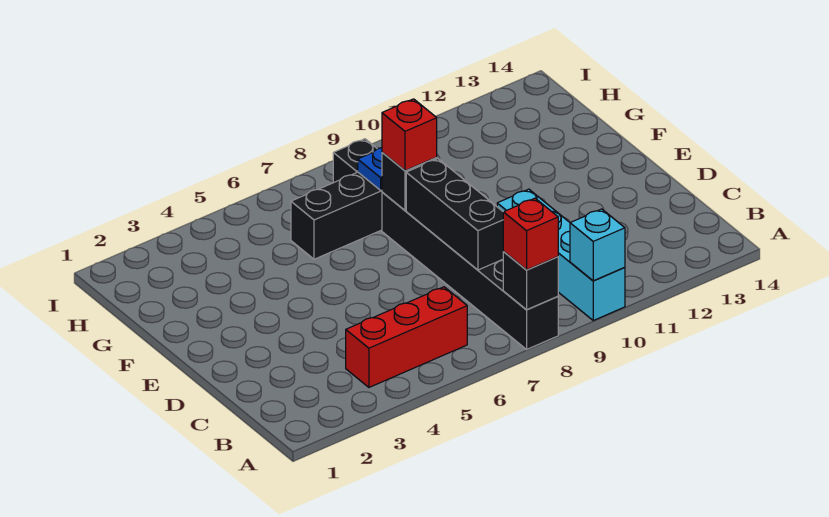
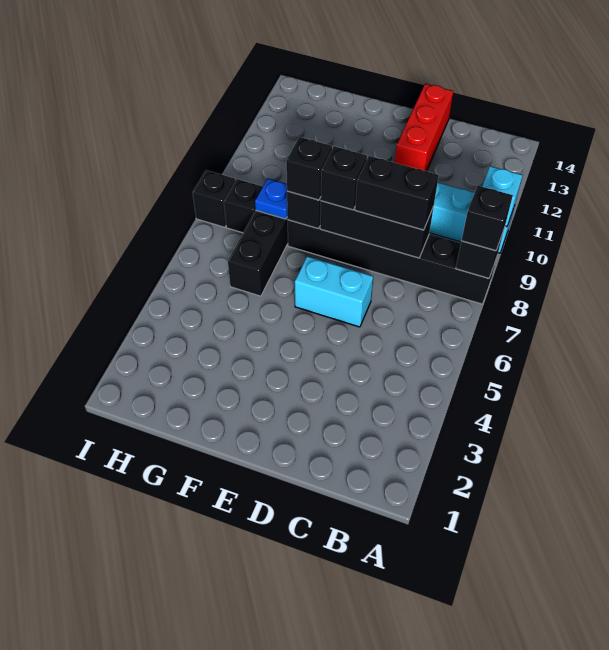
red brick A8 level 3 -> black brick A8 level 3
red brick B4:B6 level 1 -> red brick D12:D14 level 1
none -> black brick C8:D8 level 3
none -> cyan brick D6:E6 level 1
none -> black brick E8 level 3
red brick F8 level 3 -> black brick F8 level 3
none -> black brick I8 level 1

